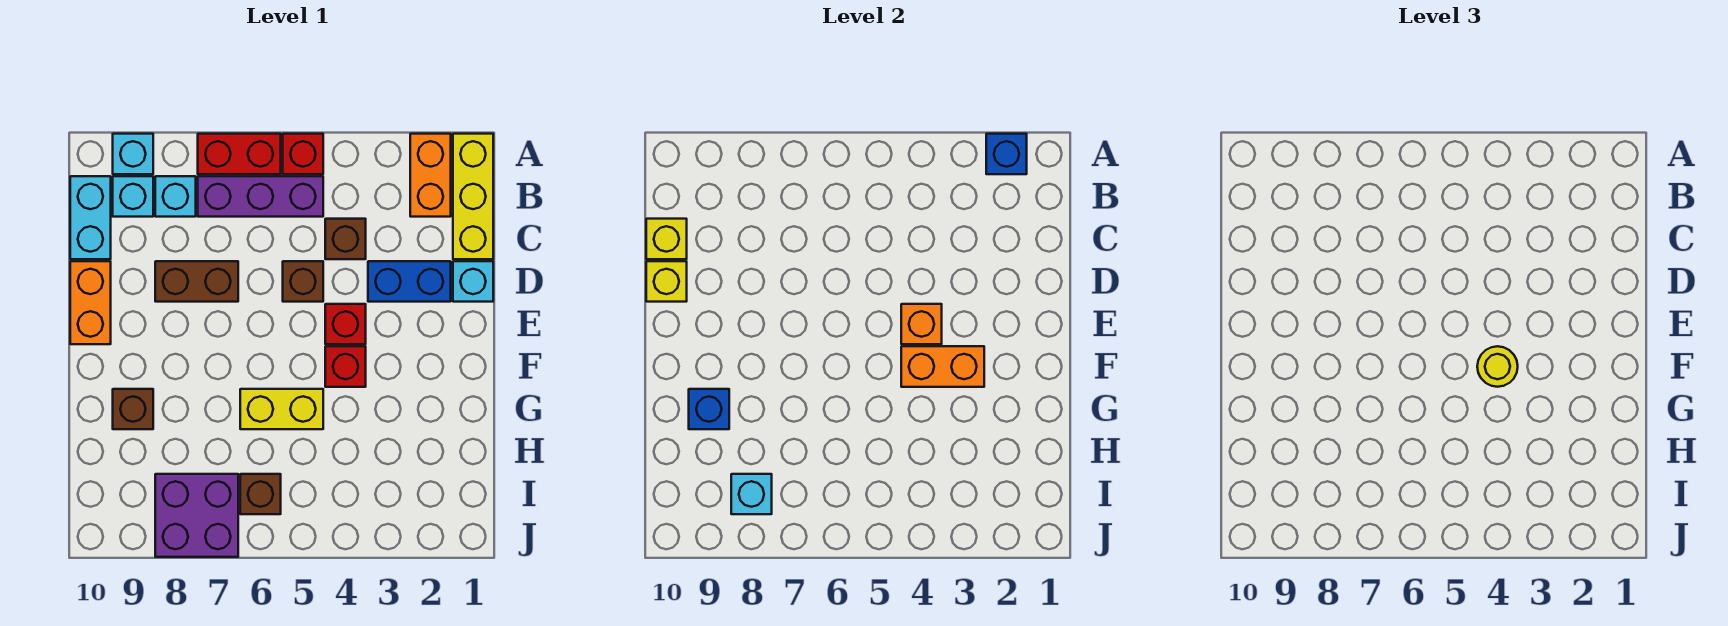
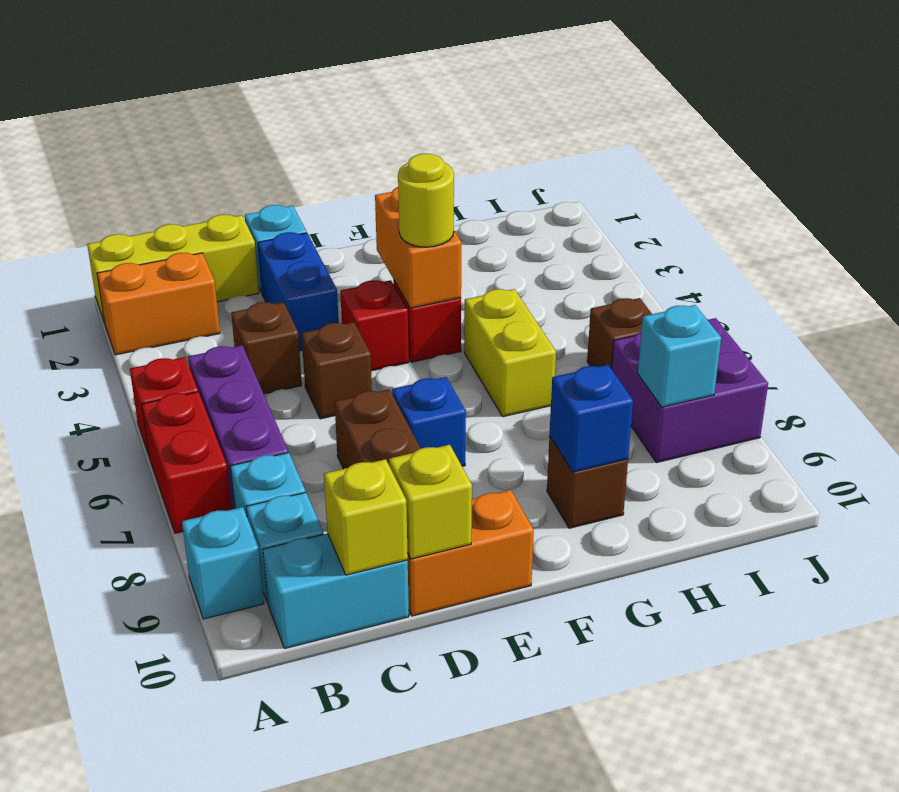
blue brick A2 level 2 -> blue brick E7 level 1
orange brick E4 level 2 -> none

